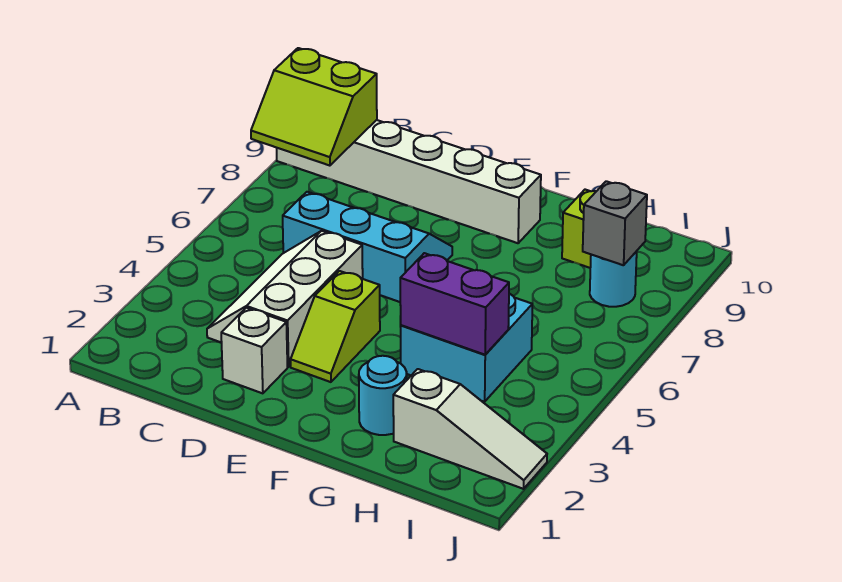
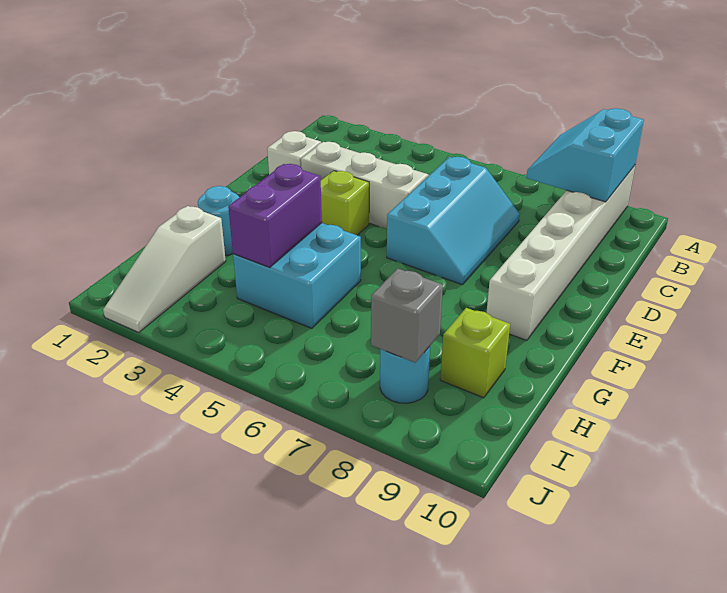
lime slope A8:B9 level 2 top 9 -> cyan slope A8:B9 level 2 top 9

